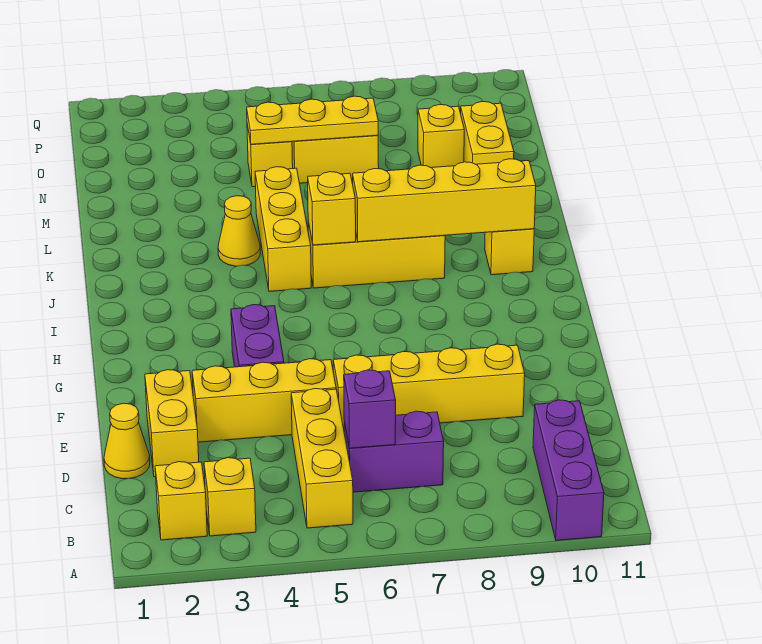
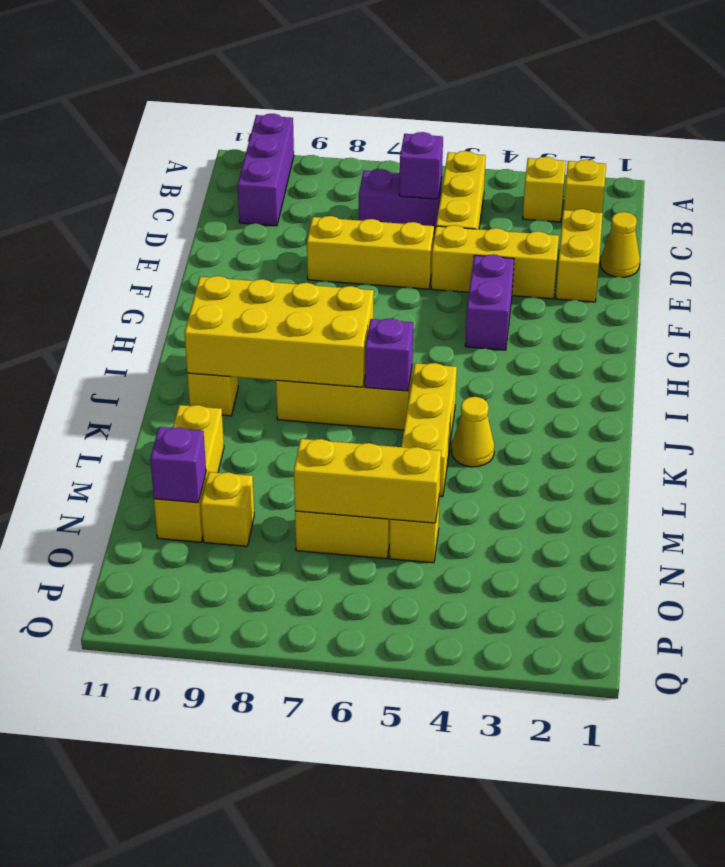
yellow brick E6:E9 level 1 -> yellow brick E6:E8 level 1
yellow brick J6 level 2 -> purple brick J6 level 2
yellow brick J7:J10 level 2 -> yellow brick I7:J10 level 2
yellow brick M10:N10 level 1 -> yellow brick L10:N10 level 1
yellow plate N5:N7 level 2 -> yellow brick N5:N7 level 2
none -> purple brick N10 level 2

